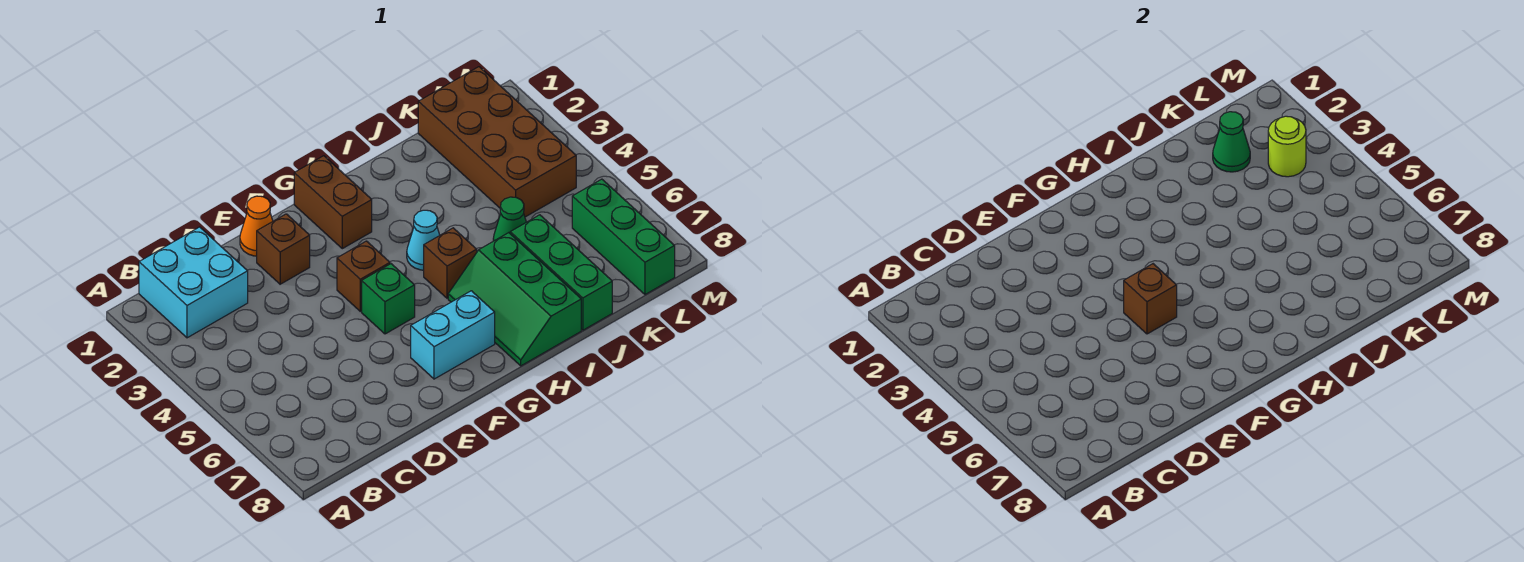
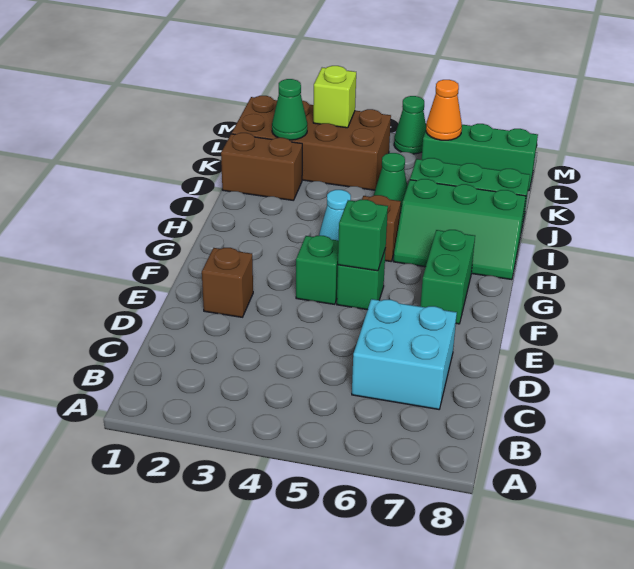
cyan brick B1:C2 level 1 -> cyan brick C6:D7 level 1
orange cone E1 level 1 -> orange cone L6 level 2
brown brick F4 level 1 -> green brick F4 level 1
brown brick F5 level 2 -> green brick F5 level 2
cyan brick F7:G7 level 1 -> green brick F7:G7 level 1
brown brick G1:G2 level 1 -> brown brick J1:J2 level 1
lime round brick L3 level 2 -> lime brick L3 level 2
none -> green cone M5 level 1

